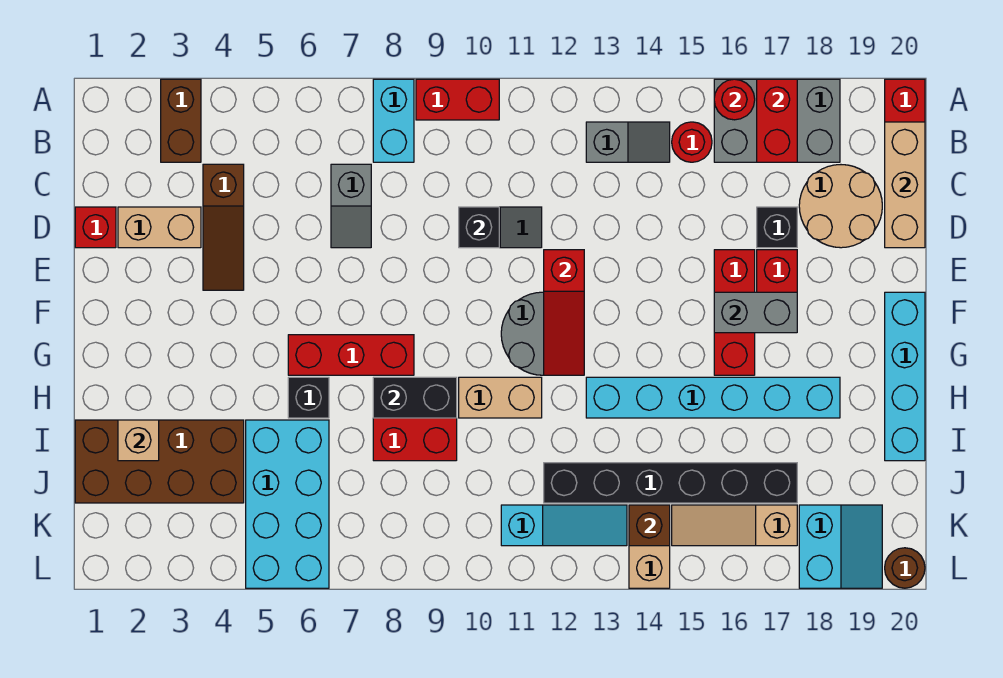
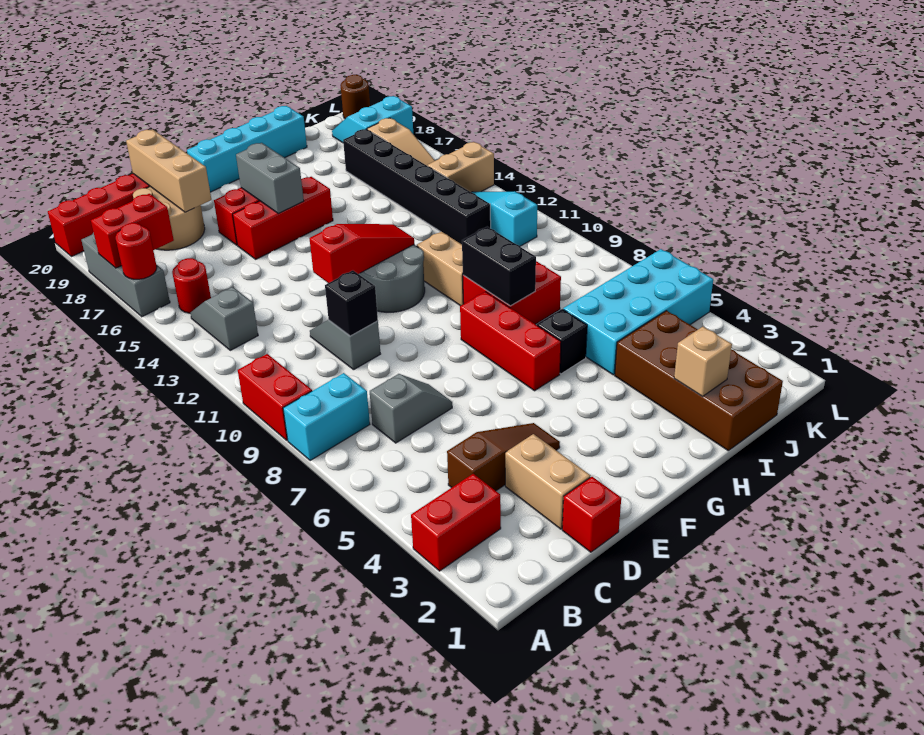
brown brick A3:B3 level 1 -> red brick A3:B3 level 1
grey brick A16:B18 level 1 -> grey brick A16:A18 level 1
tan brick B20:D20 level 2 -> tan brick D18:D20 level 2
black brick D17 level 1 -> none
cyan brick H13:H18 level 1 -> none
brown brick K14 level 2 -> none

